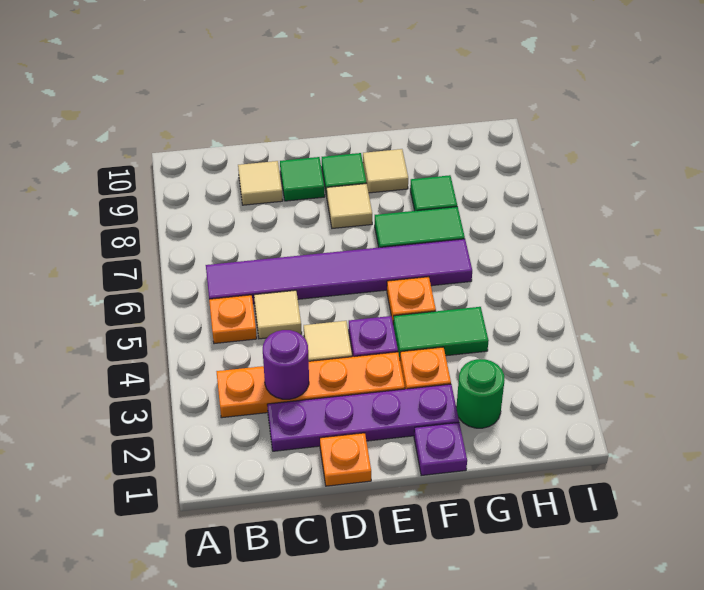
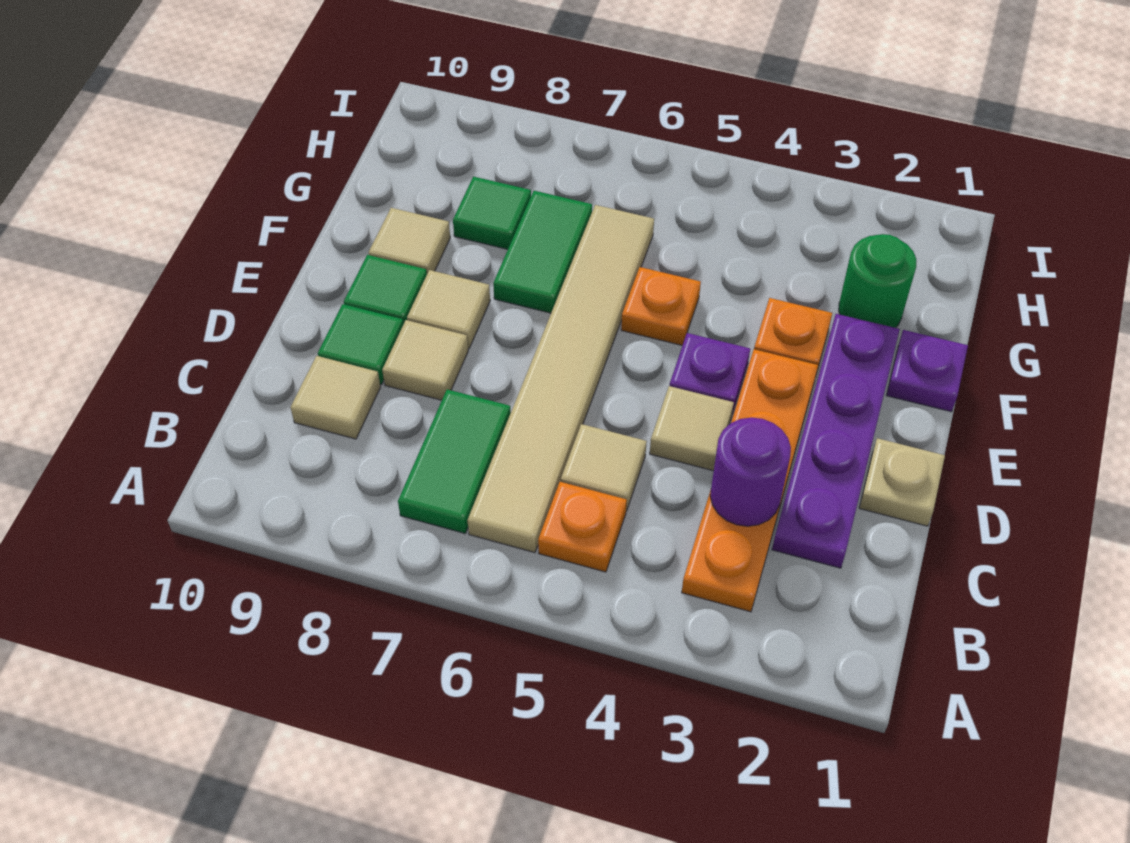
purple tile B6:G6 level 1 -> tan tile B6:G6 level 1
orange plate D1 level 1 -> tan plate D1 level 1
none -> tan tile D8 level 1
green tile F4:G4 level 1 -> green tile B7:C7 level 1

